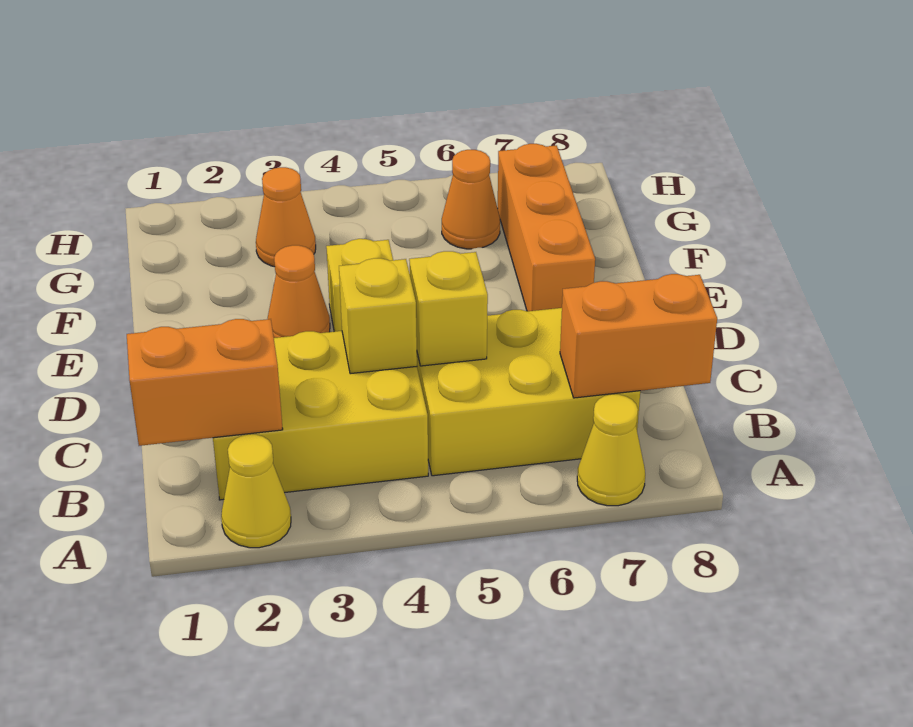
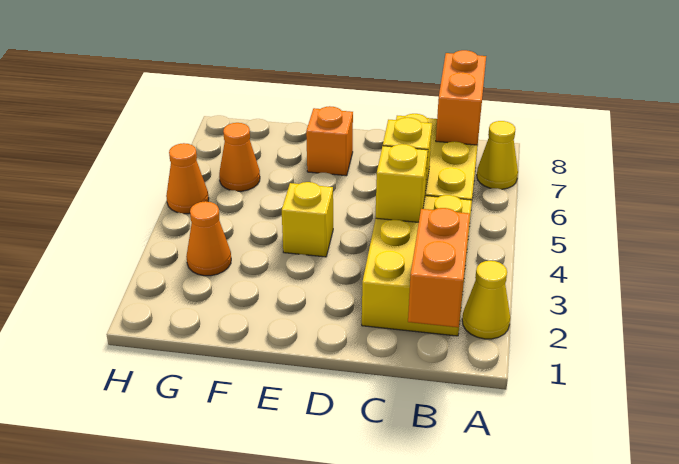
orange cone E3 level 1 -> orange cone H5 level 1
orange brick E7:G7 level 1 -> orange brick E7 level 1

